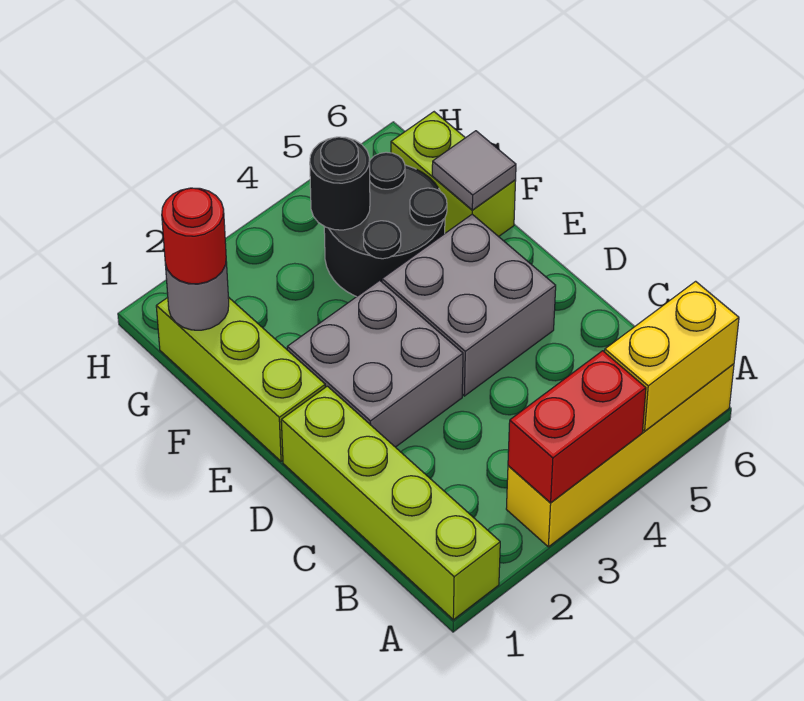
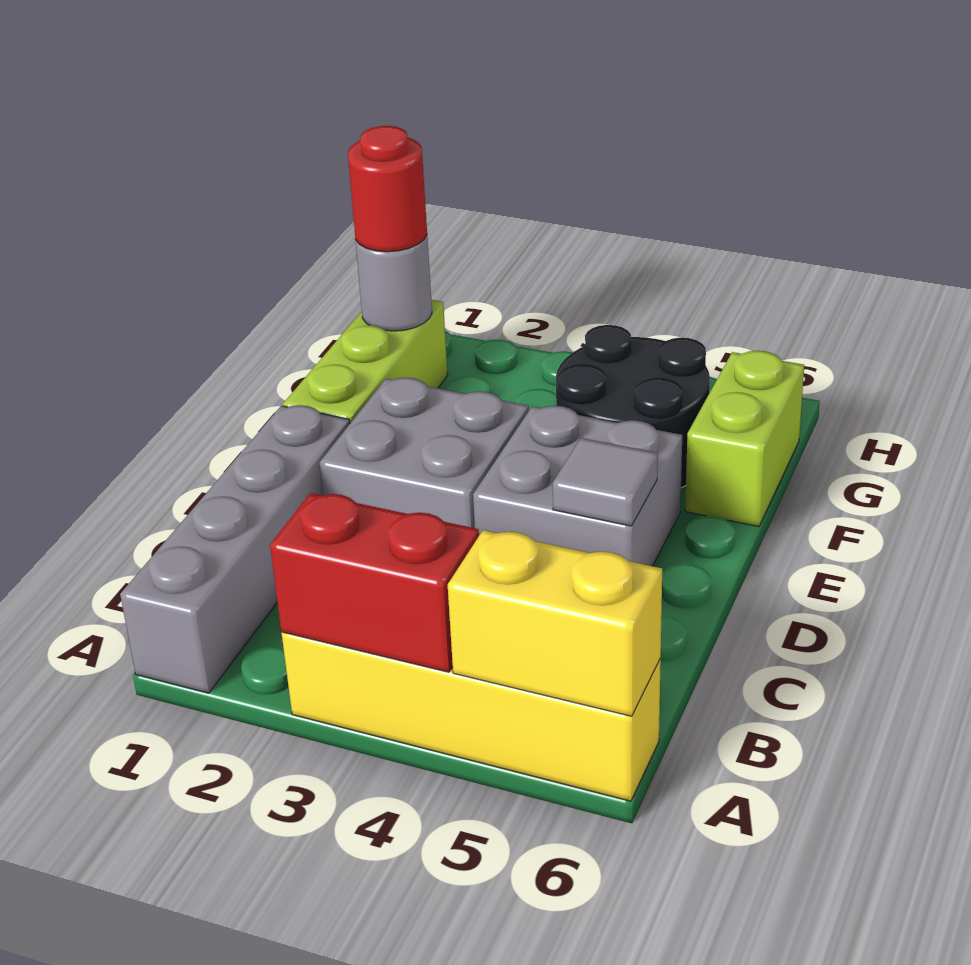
lime brick A1:D1 level 1 -> grey brick A1:D1 level 1
grey tile F6 level 2 -> grey tile D5 level 2
black round brick G4 level 2 -> none

